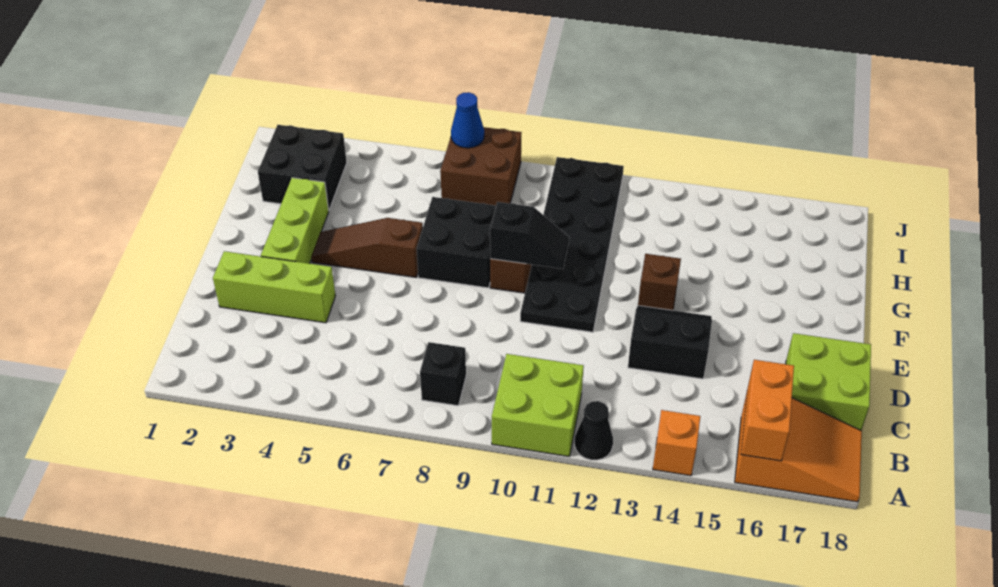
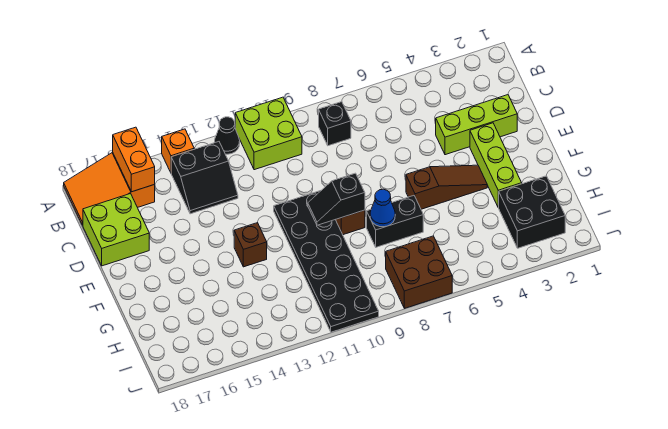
black slope D13:E14 level 1 top D -> black slope B13:C14 level 1 top B
black brick F7:G8 level 1 -> black brick G7:G8 level 1
blue cone J7 level 2 -> blue cone G8 level 2

